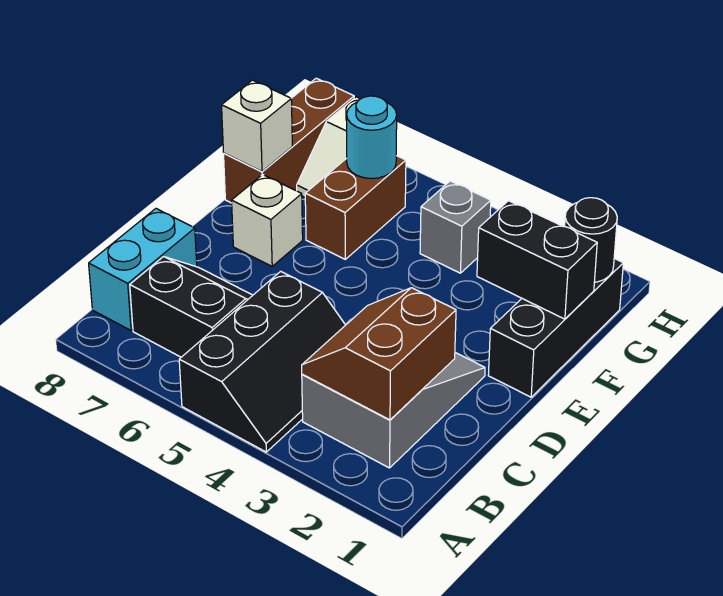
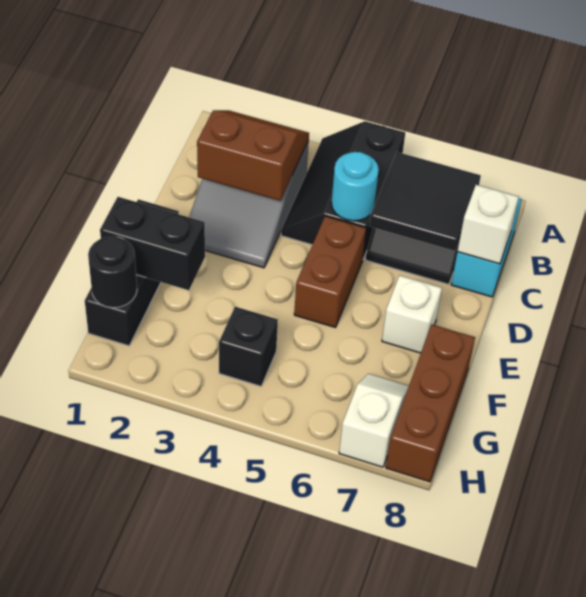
brown slope B2:C3 level 2 top 2 -> brown slope B2:C3 level 2 top C
none -> black tile B6:C7 level 2
brown brick F6:G6 level 1 -> brown brick D5:E5 level 1
white brick F8 level 2 -> white brick C8 level 2
grey brick G4 level 1 -> black brick G4 level 1
cyan round brick G6 level 2 -> cyan round brick C5 level 2

